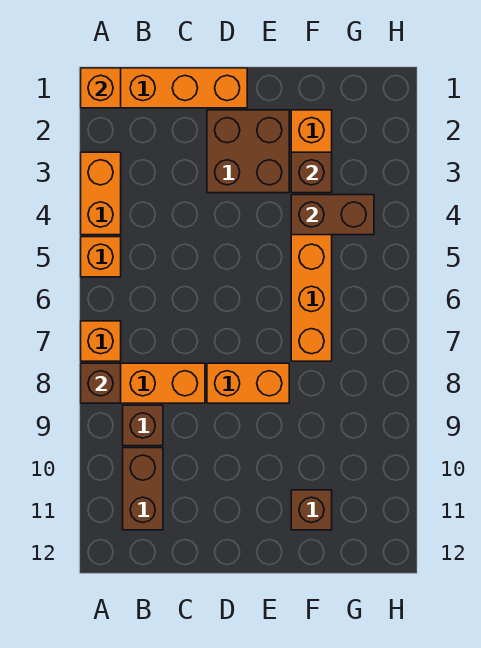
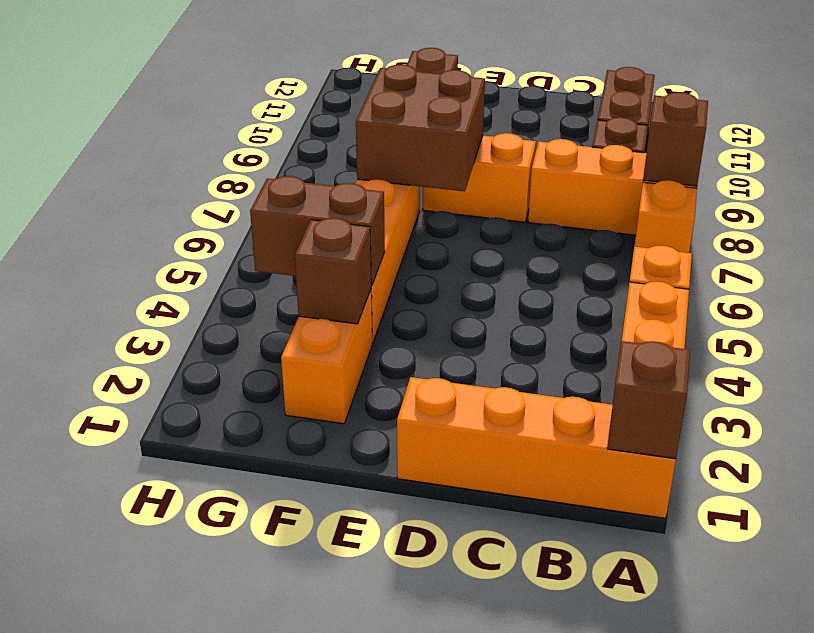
orange brick A1 level 2 -> brown brick A1 level 2
brown brick D2:E3 level 1 -> brown brick E7:F8 level 2

